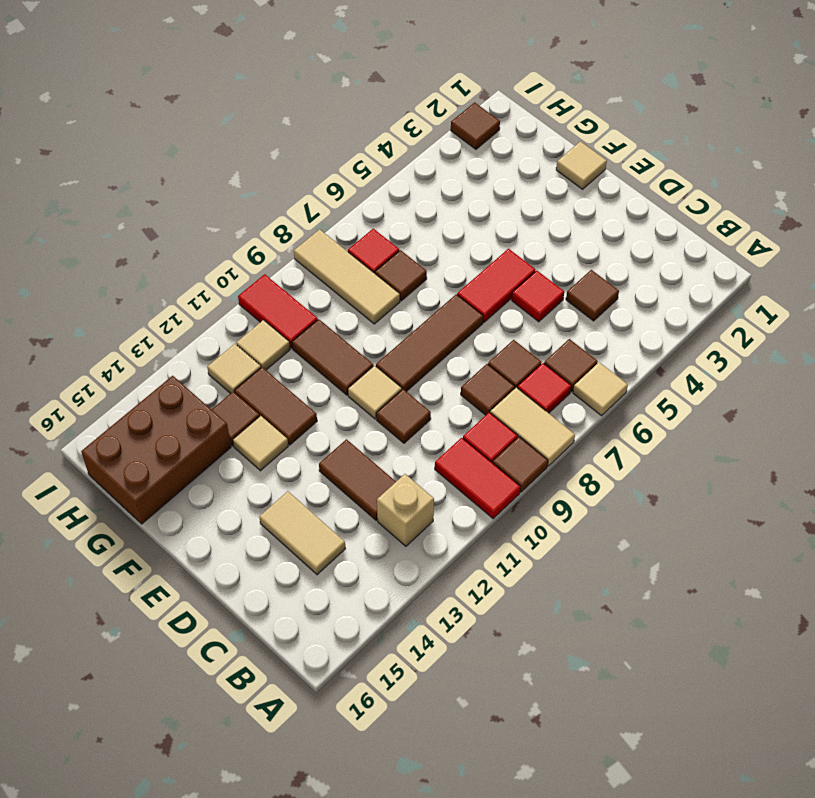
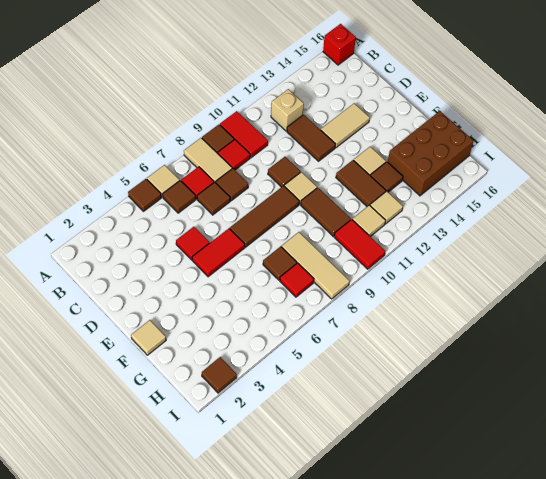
none -> red brick A16 level 1
brown tile C4 level 1 -> brown tile A5 level 1
tan tile C14:D14 level 1 -> tan tile D13:D14 level 1

